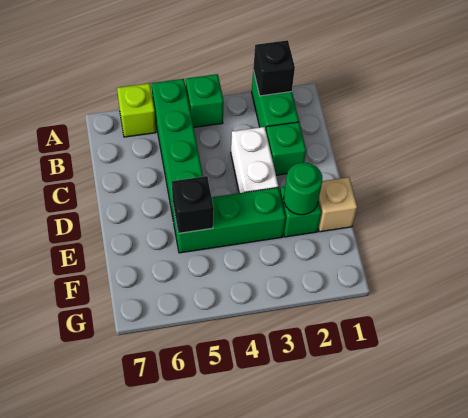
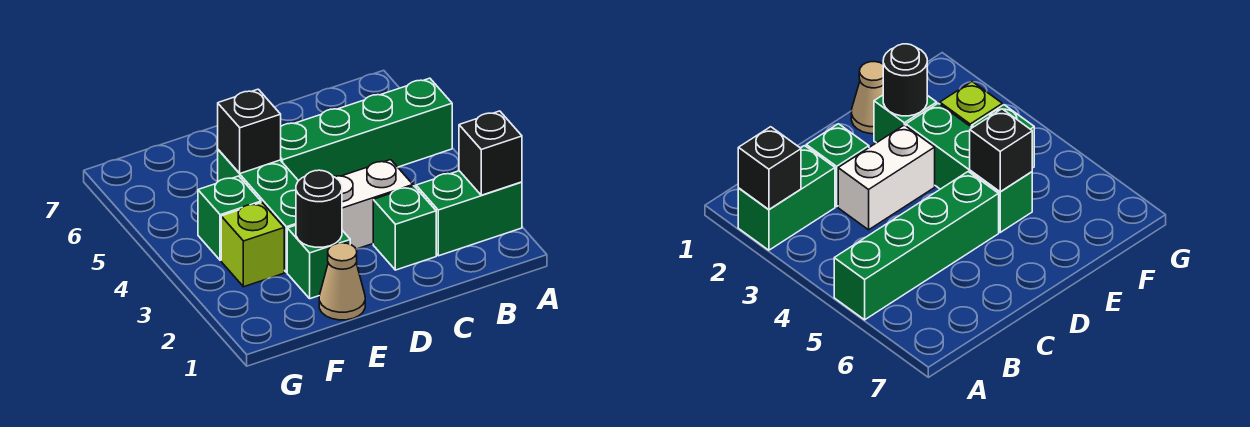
green brick A4 level 1 -> green brick F4 level 1
lime brick A6 level 1 -> lime brick F3 level 1
tan brick E1 level 1 -> tan cone E1 level 1
green round brick E2 level 2 -> black round brick E2 level 2

